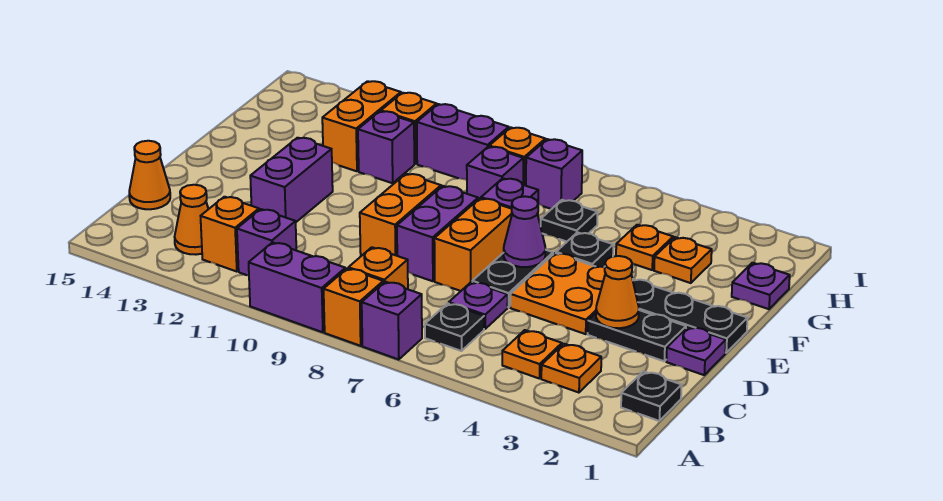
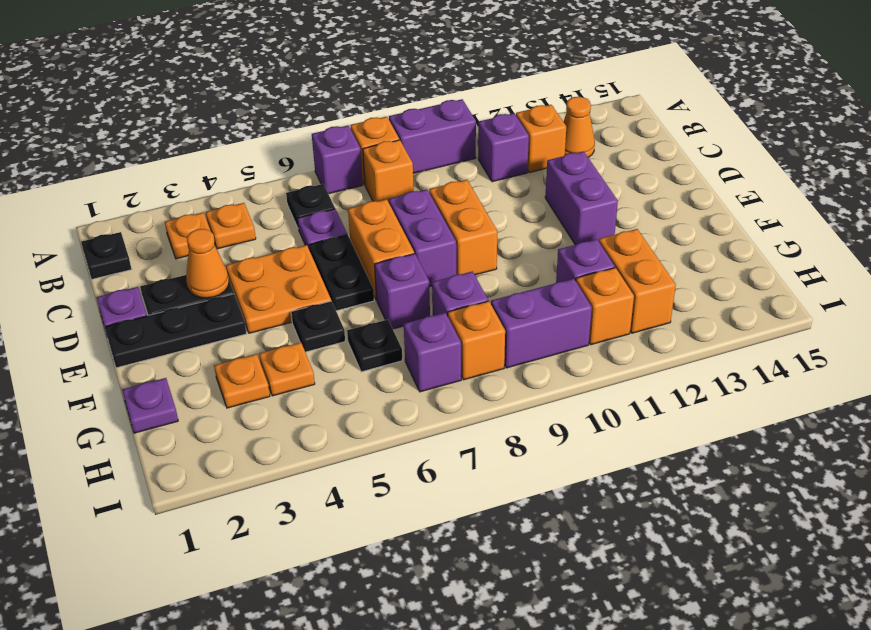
orange cone C15 level 1 -> none
purple cone E6 level 2 -> none

